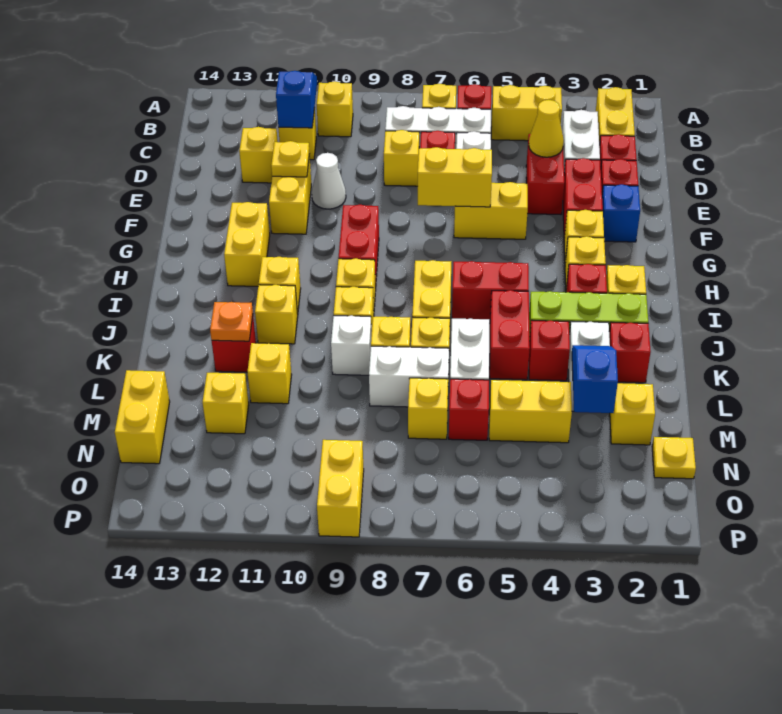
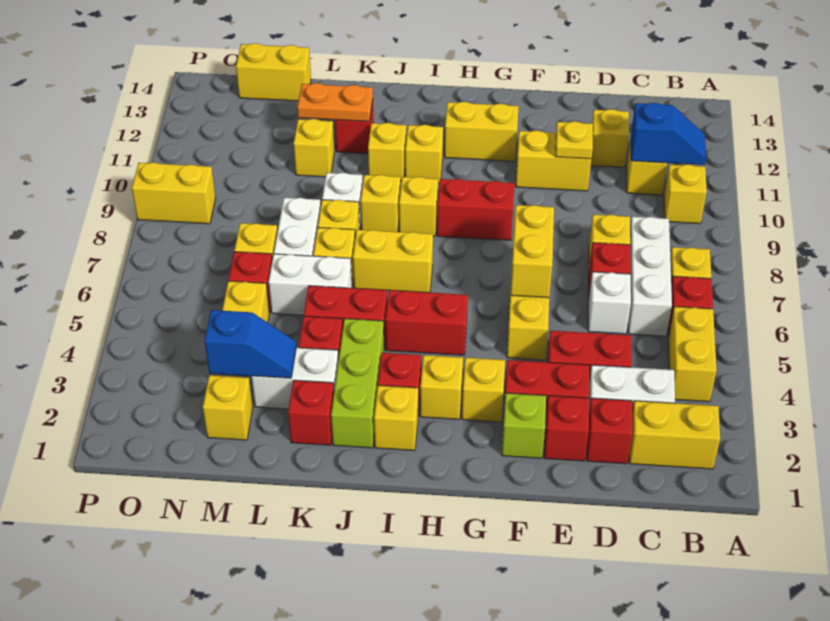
yellow cone D4 level 2 -> none
white cone E10 level 1 -> none
blue brick F2 level 1 -> lime brick F2 level 1
red brick I5:I6 level 1 -> red brick H5:I5 level 1
orange plate K12 level 2 -> orange plate K12:L12 level 2
yellow brick M12 level 1 -> none
yellow plate N1 level 1 -> none

